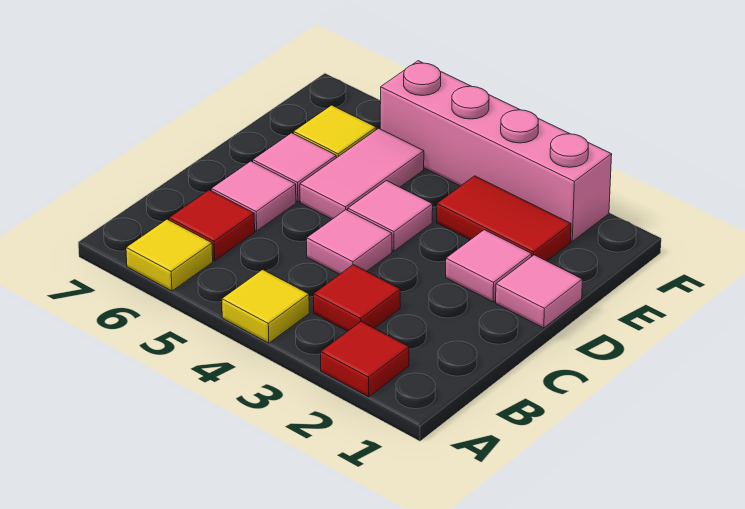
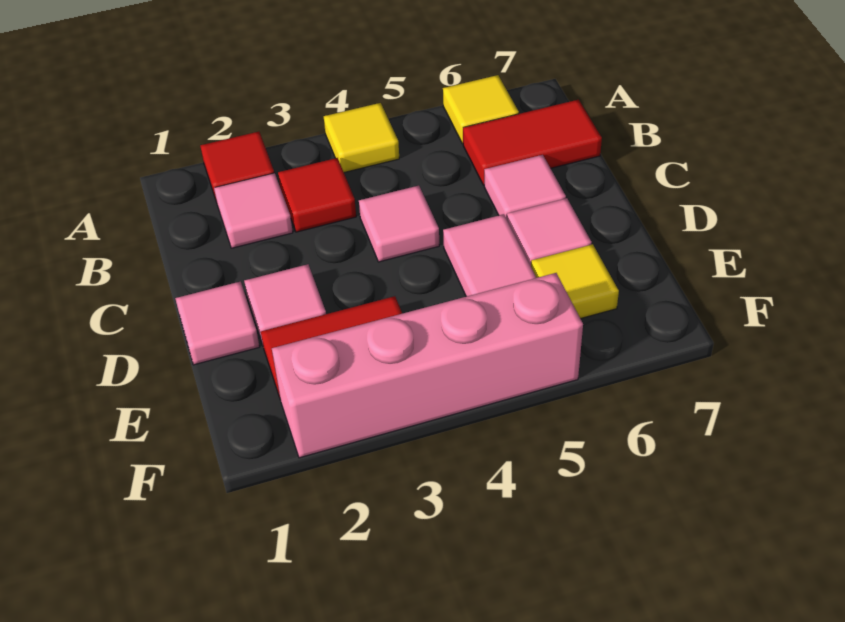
red tile B6 level 1 -> red tile B6:B7 level 1
pink tile D4 level 1 -> pink tile B2 level 1

